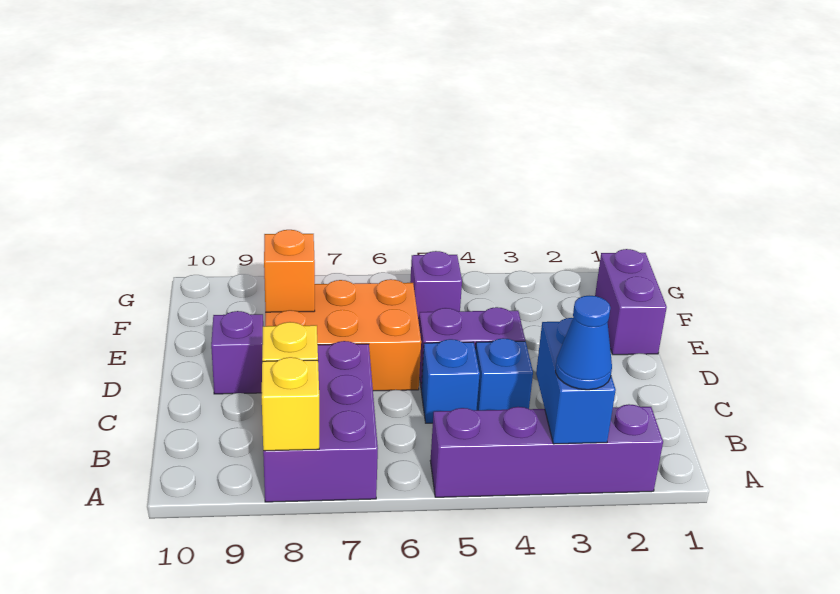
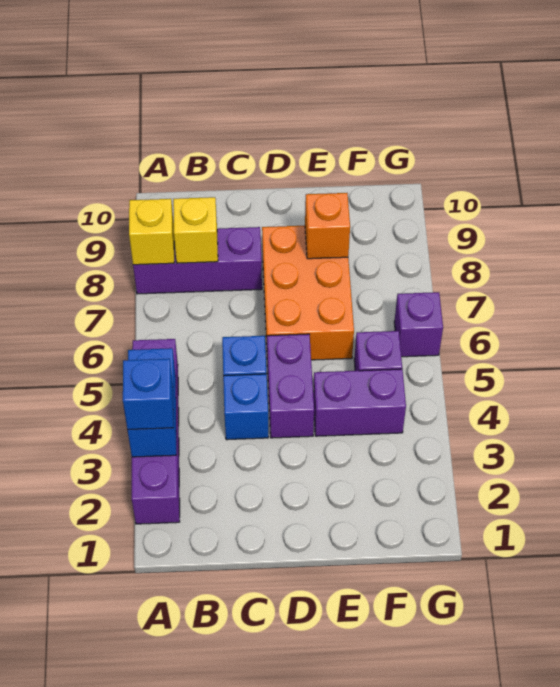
blue brick A3:B3 level 2 -> blue brick A3:A4 level 2
blue cone A3 level 3 -> blue brick A3 level 3
purple brick A7:C8 level 1 -> purple brick A8:C8 level 1
purple brick D9 level 1 -> purple brick G6 level 1
purple brick E1:F1 level 1 -> purple brick E4:F4 level 1

